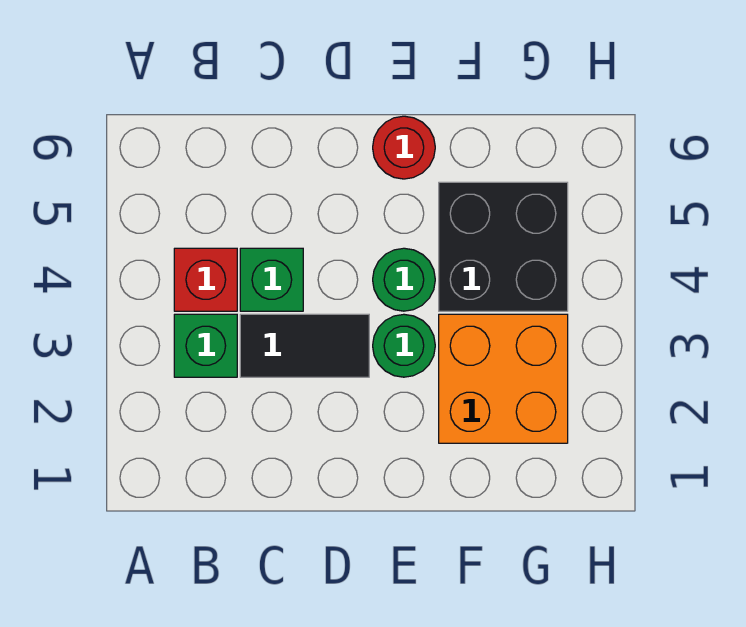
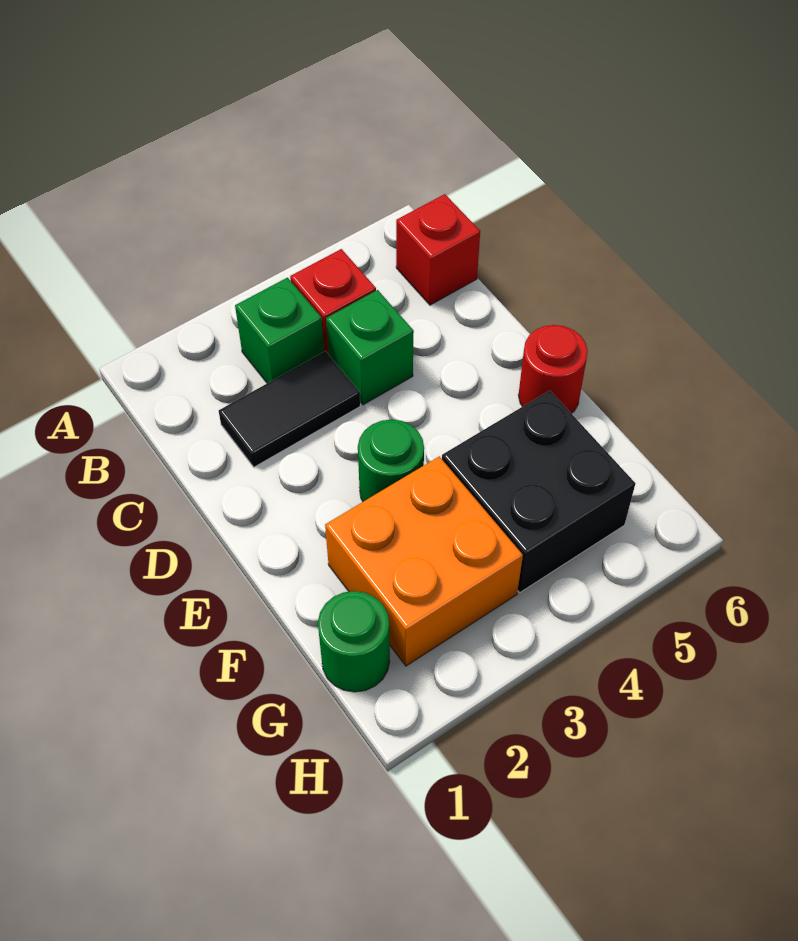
none -> red brick B6 level 1
black tile C3:D3 level 1 -> black tile C2:C3 level 1
green round brick E4 level 1 -> green round brick G1 level 1

